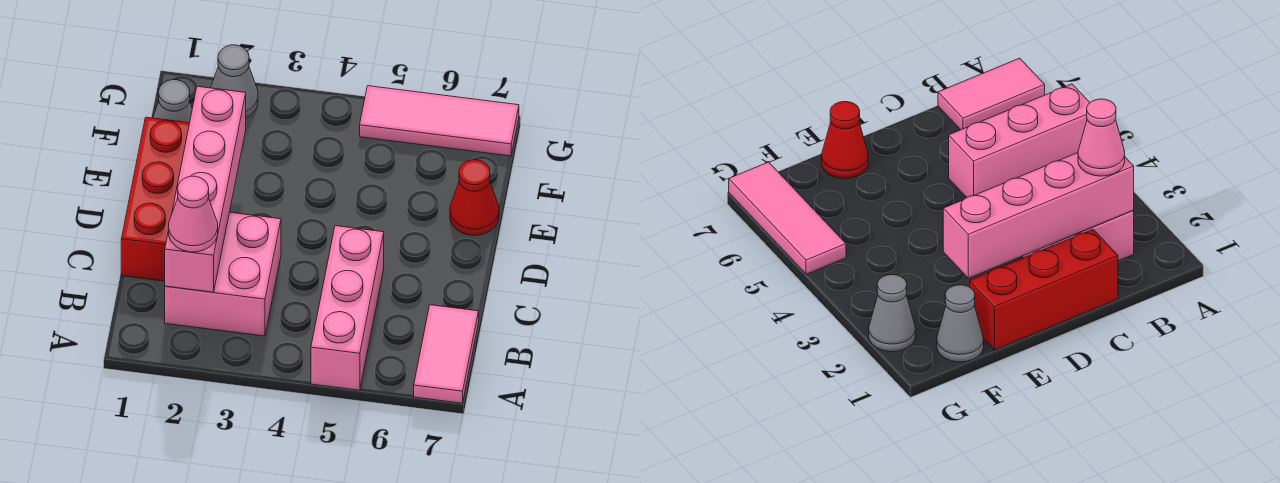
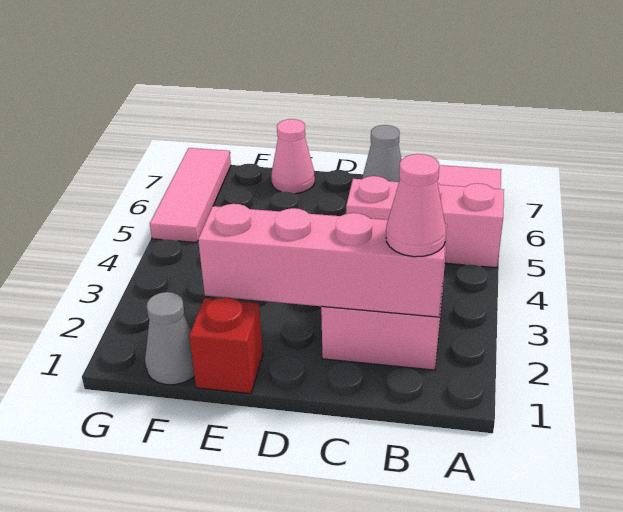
red brick C1:E1 level 1 -> red brick E1 level 1
red cone E7 level 1 -> pink cone E7 level 1
grey cone G2 level 1 -> grey cone C7 level 1

